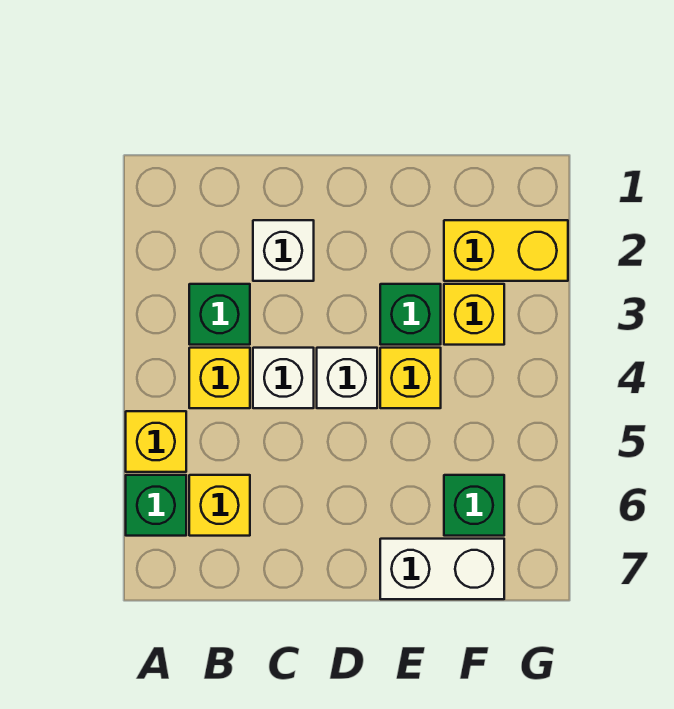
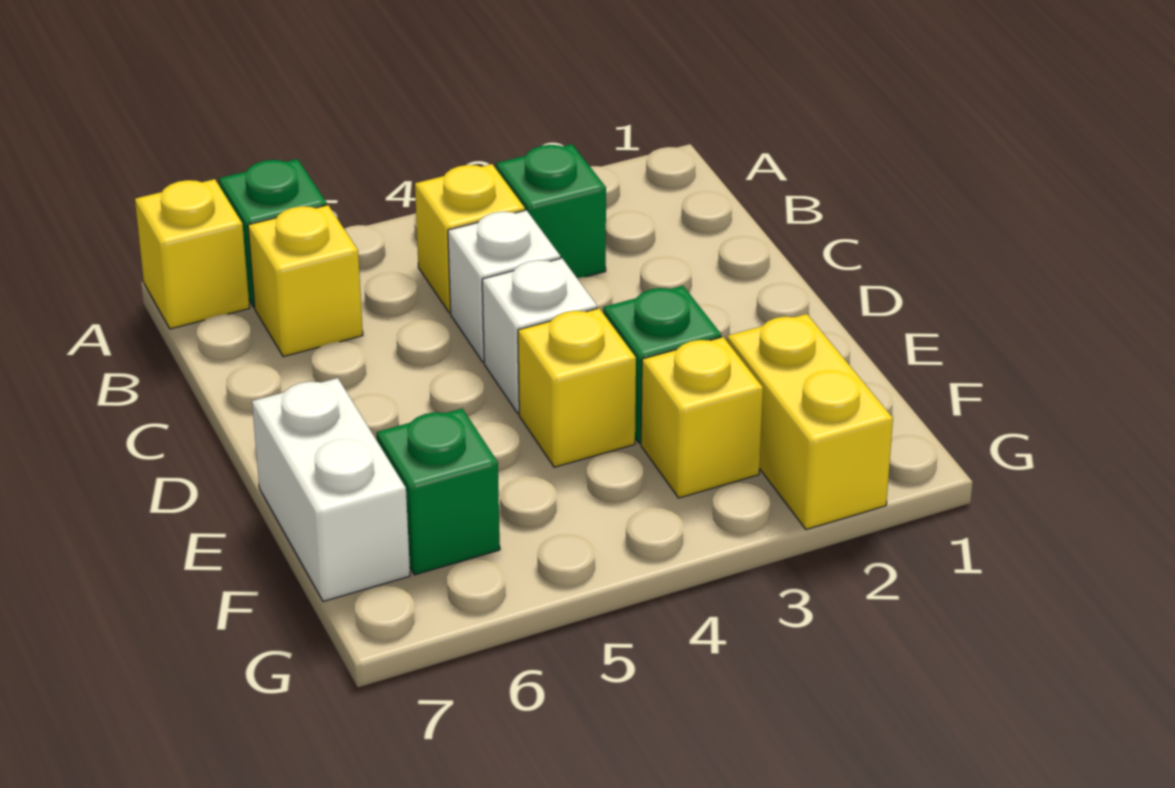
yellow brick A5 level 1 -> yellow brick A7 level 1
white brick C2 level 1 -> none

